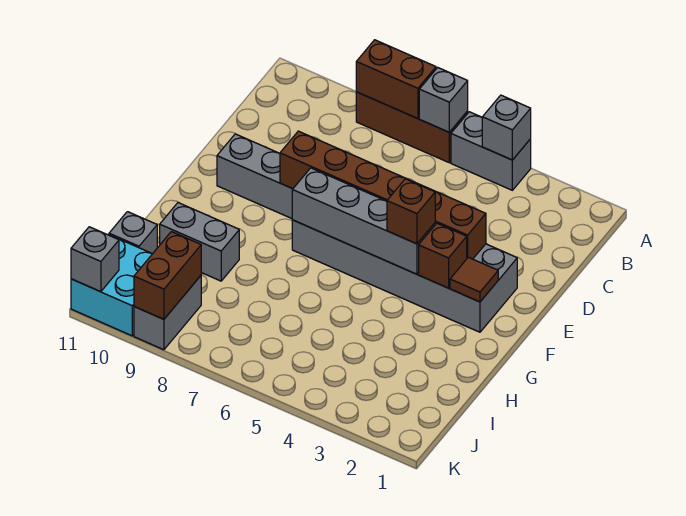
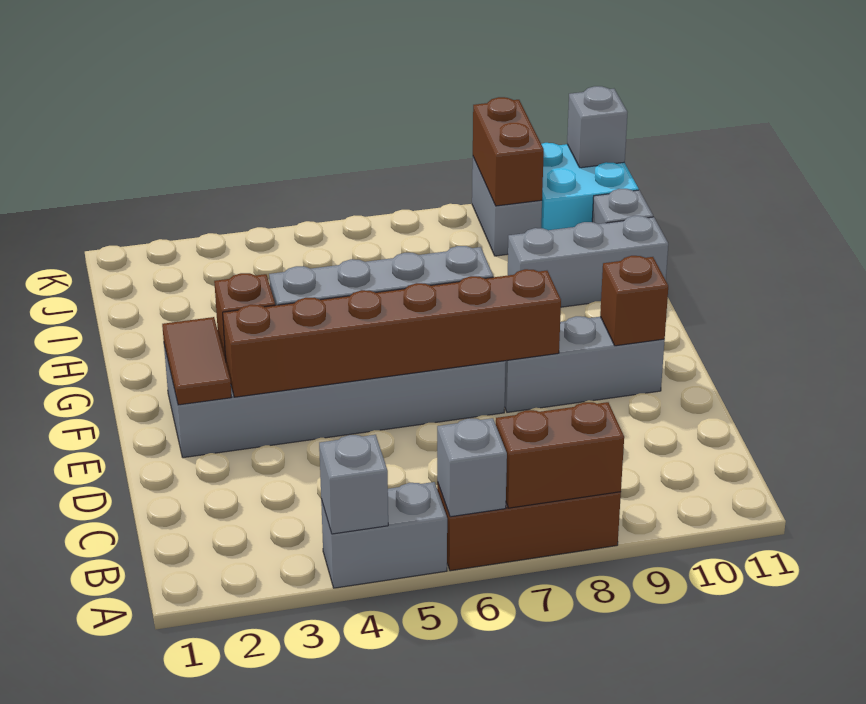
brown tile F2 level 2 -> brown tile E2:F2 level 2
brown brick F4 level 3 -> brown brick E10 level 2
grey brick H9:H10 level 1 -> grey brick H9:H11 level 1

